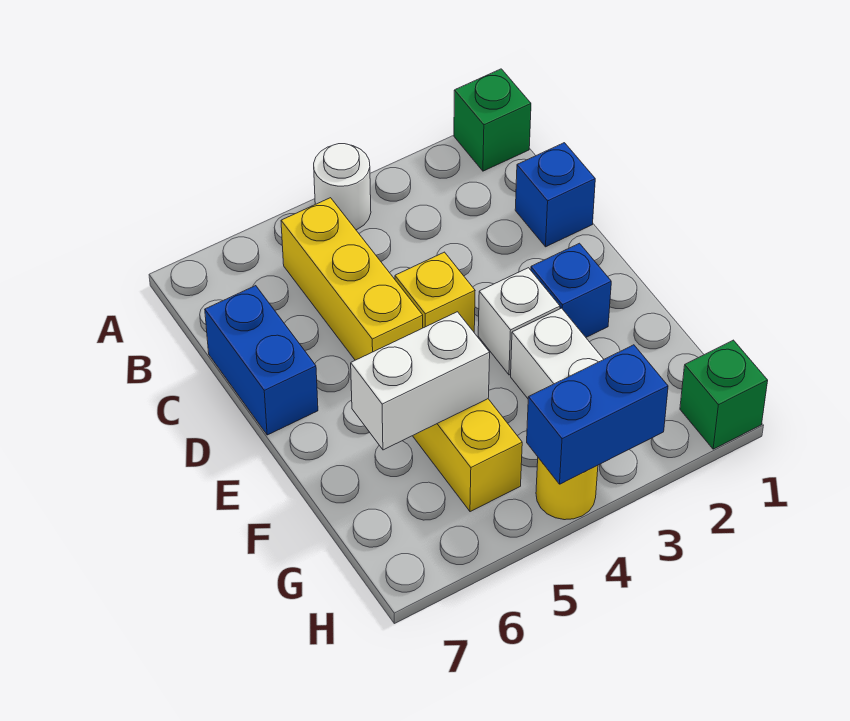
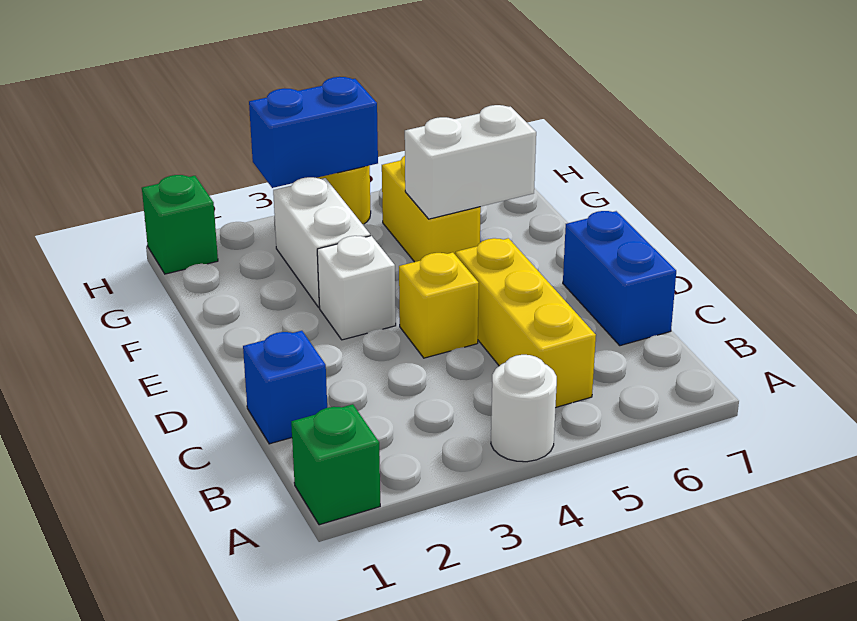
blue brick E2 level 1 -> none

